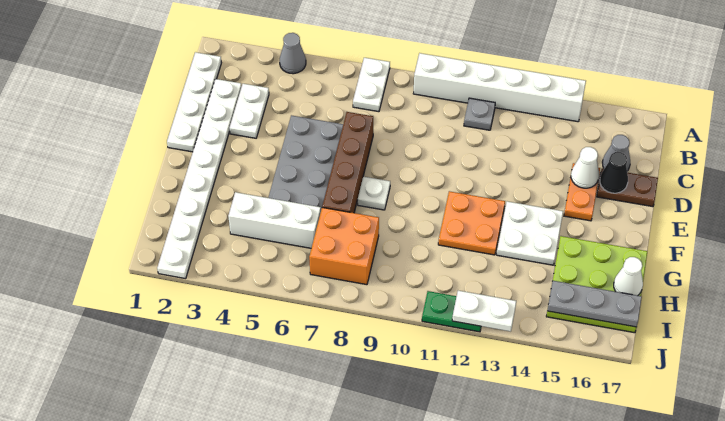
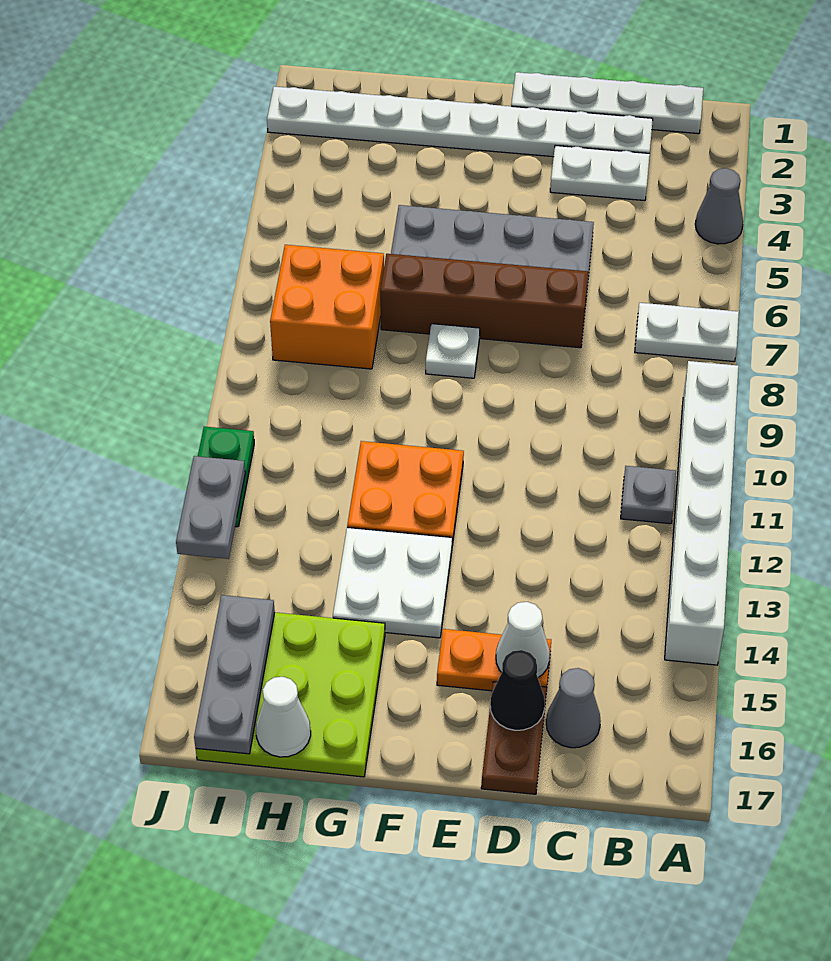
white brick H4:H6 level 1 -> none
white plate J12:J13 level 2 -> grey plate J12:J13 level 2

